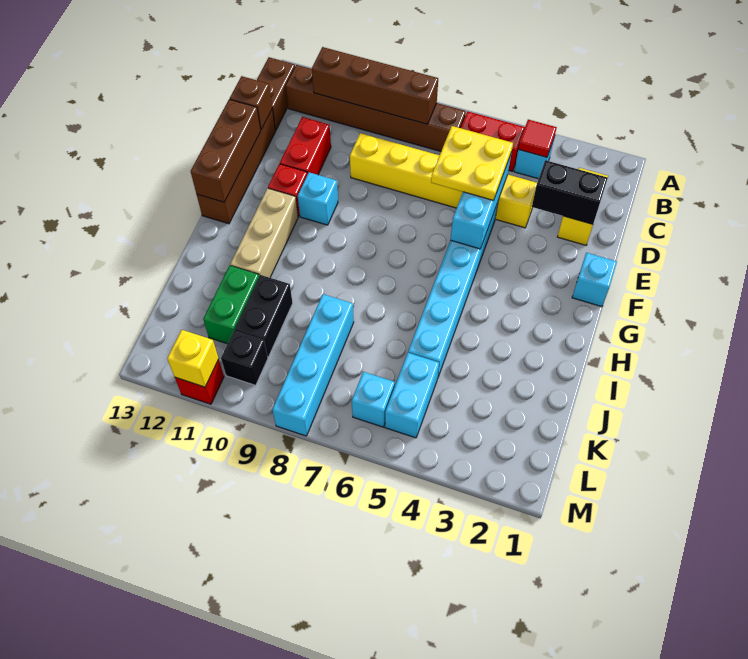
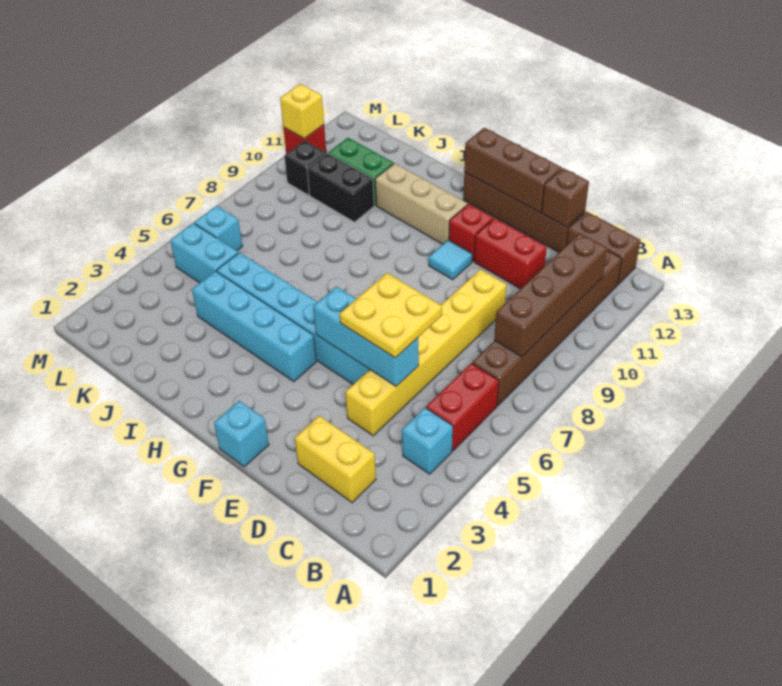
red tile B4 level 2 -> none
black brick D2:D3 level 2 -> none
cyan brick F10 level 1 -> cyan tile F10 level 1
cyan brick J8:M8 level 1 -> cyan brick G4:J4 level 1

